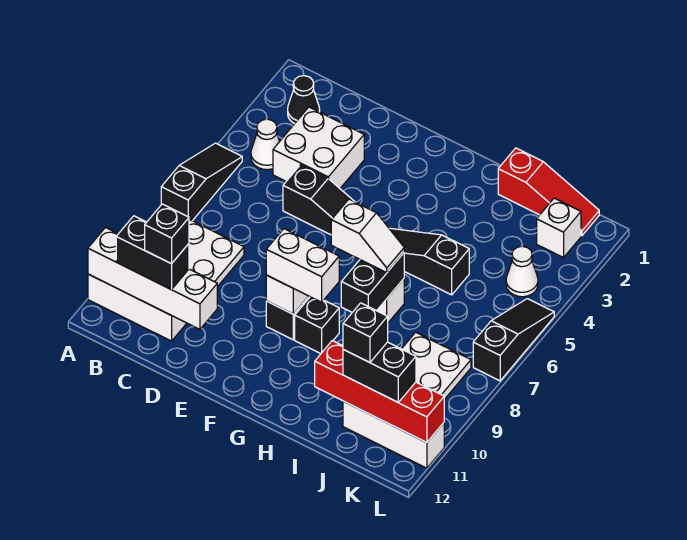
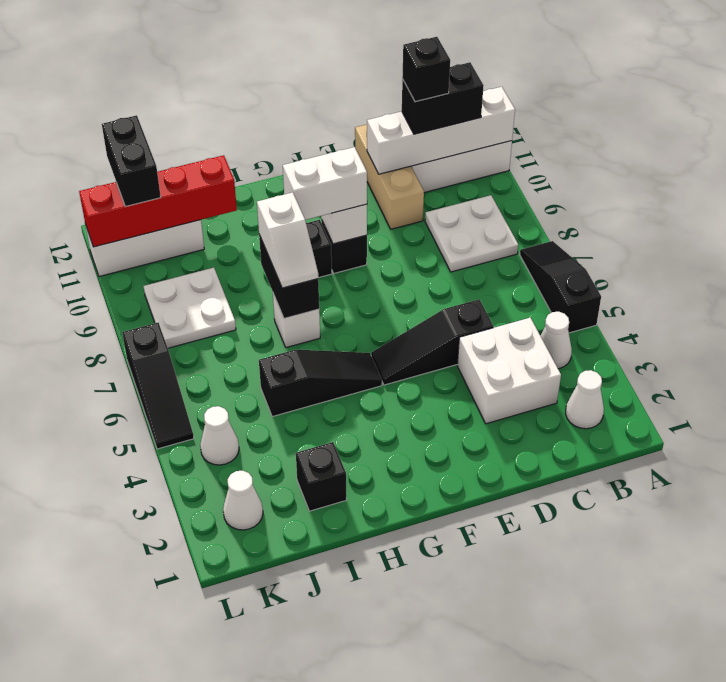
black slope A5:A7 level 1 top 7 -> black slope A5:A7 level 1 top 5
black cone B2 level 1 -> white cone B2 level 1
none -> tan brick D10:D12 level 1
white slope G7:H7 level 3 top G -> white slope H7:H8 level 3 top 8
red slope I1:K1 level 1 top I -> none
black brick J11:K11 level 3 -> black brick K11:K12 level 3
black brick J11 level 4 -> black brick I2 level 1
white brick K2 level 1 -> white cone K2 level 1

